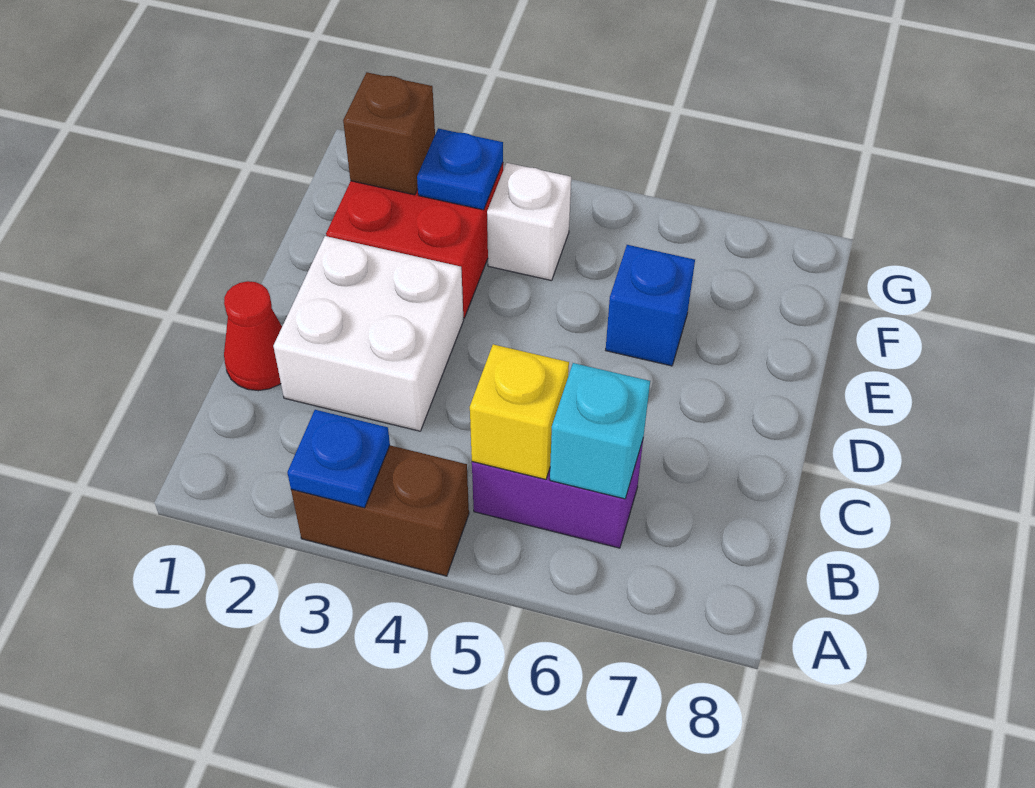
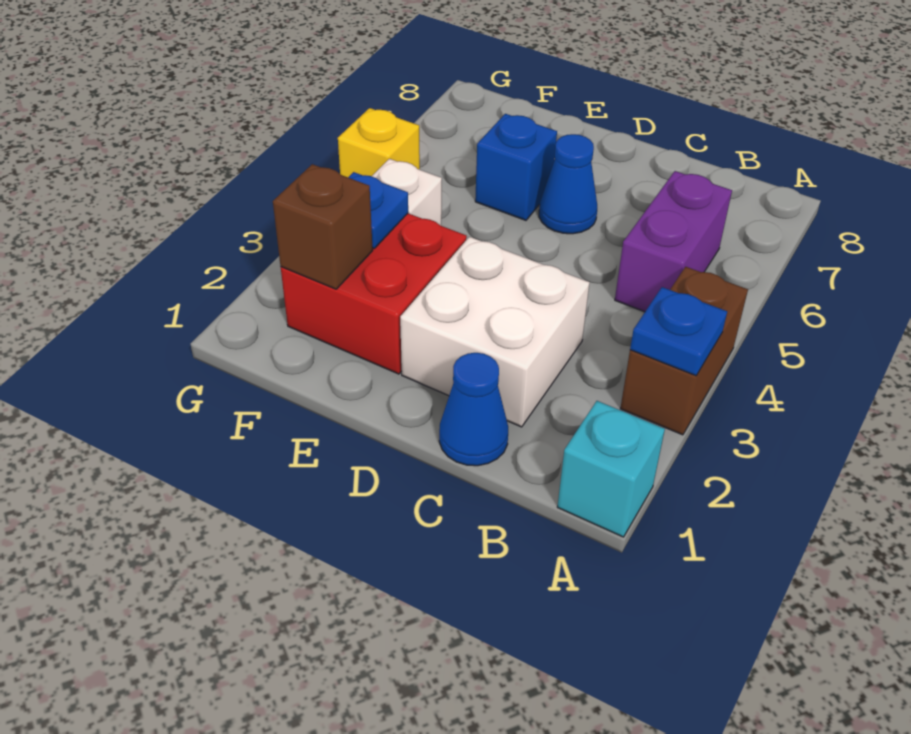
yellow brick B5 level 2 -> yellow brick G5 level 1
cyan brick B6 level 2 -> cyan brick A1 level 1
red cone C1 level 1 -> blue cone C1 level 1
none -> blue cone D6 level 1

